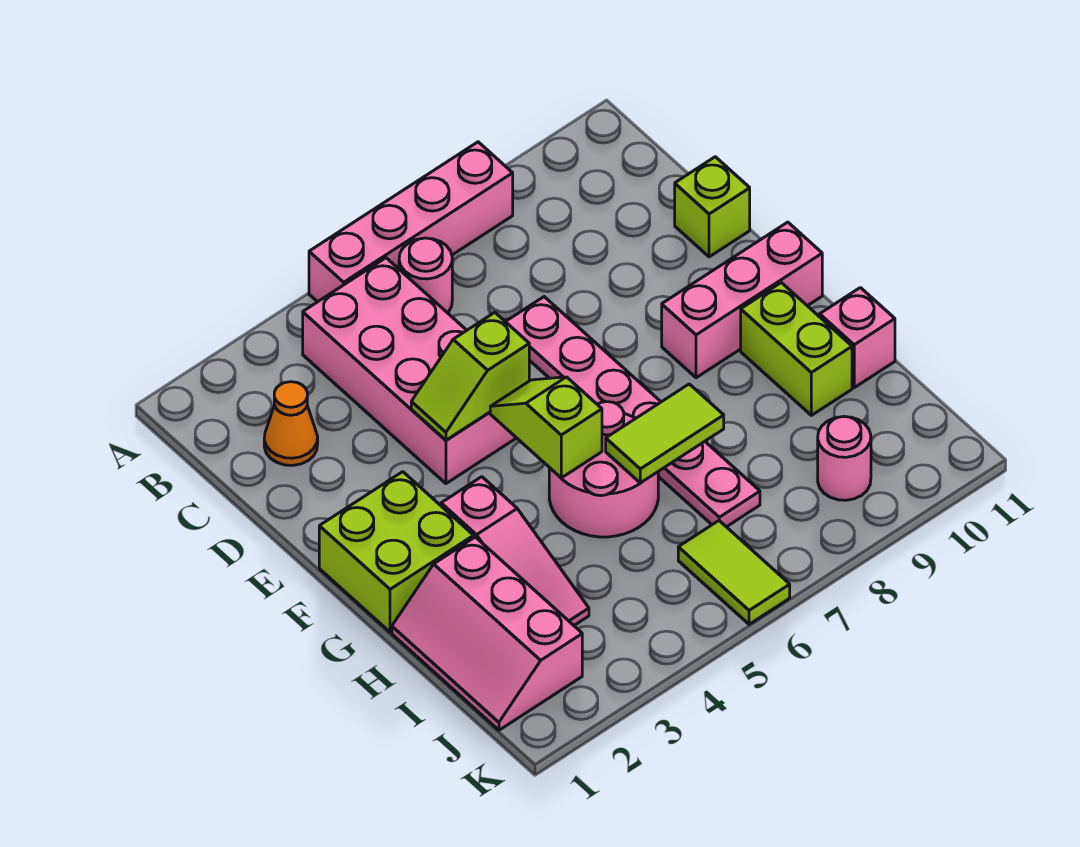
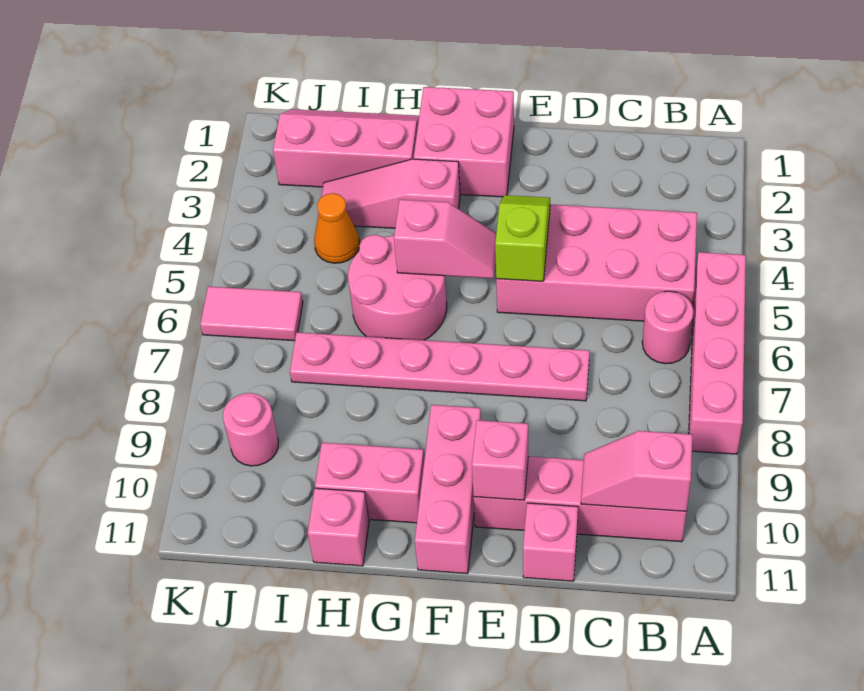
none -> pink brick B10:E10 level 1
none -> pink slope B10:C10 level 2 top B
orange cone C2 level 1 -> orange cone I4 level 1
lime brick D11 level 1 -> pink brick D11 level 1
none -> pink brick E10 level 2
lime brick F1:G2 level 1 -> pink brick F1:G2 level 1
lime slope F5:G5 level 2 top G -> pink slope F5:G5 level 2 top G
lime brick G10:H10 level 1 -> pink brick G10:H10 level 1
lime tile H6:H7 level 2 -> none
lime tile J6:K6 level 1 -> pink tile J6:K6 level 1

